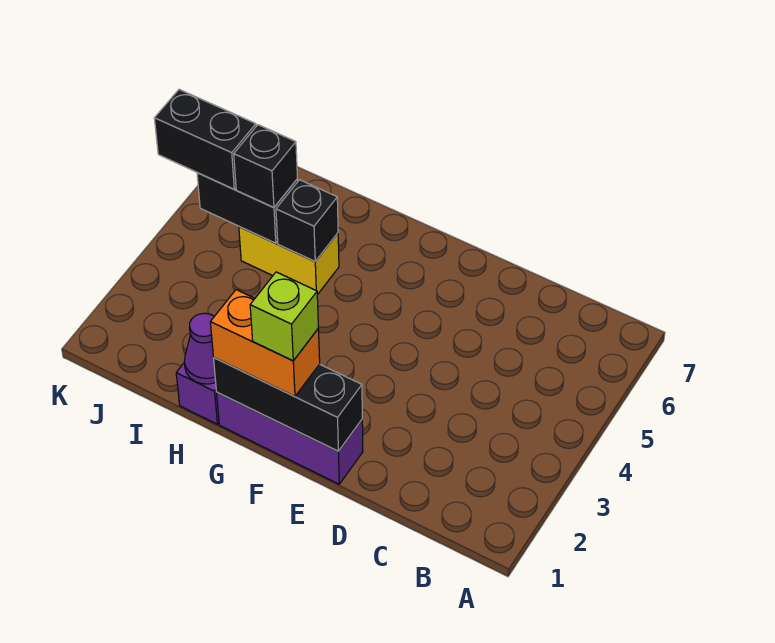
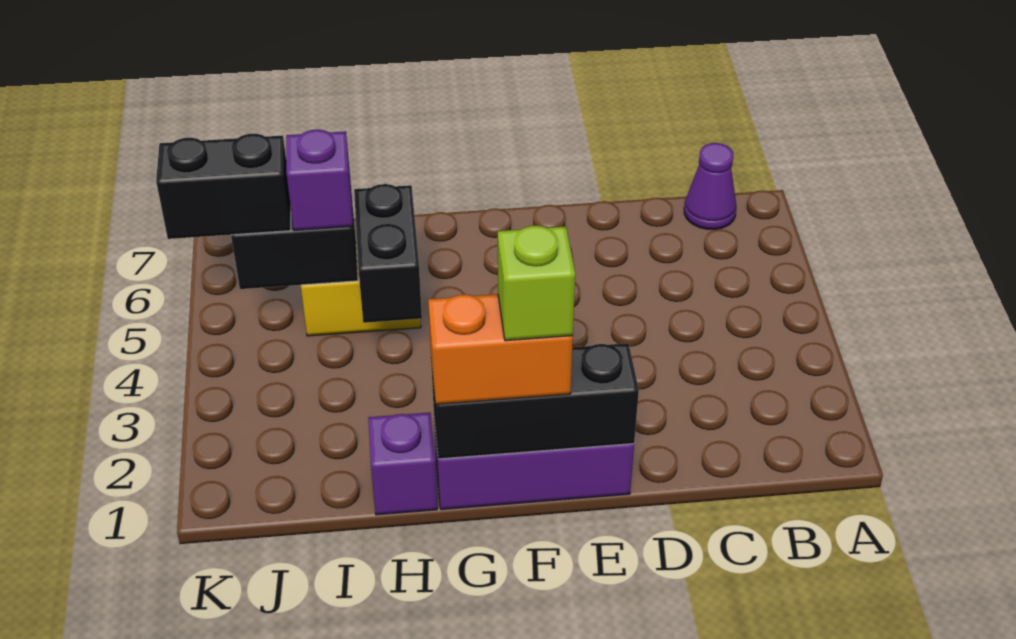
purple cone H1 level 2 -> purple cone B7 level 1
black brick H5 level 2 -> black brick H4:H5 level 2
black brick I5 level 3 -> purple brick I5 level 3

